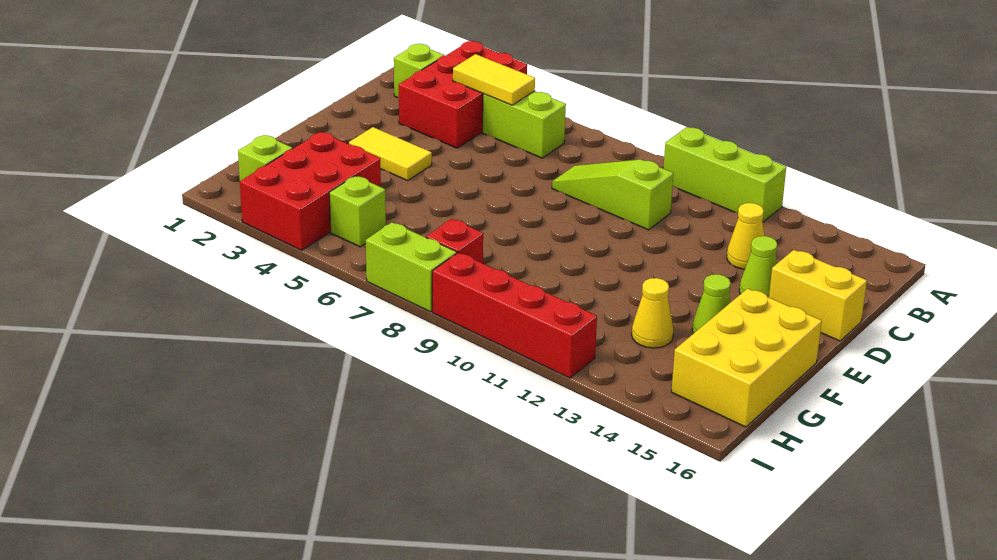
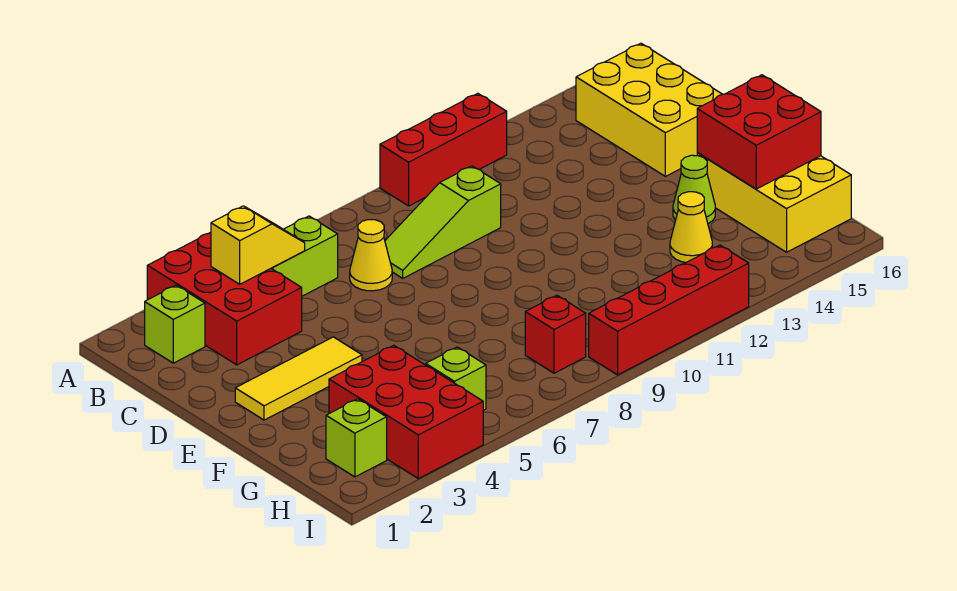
lime brick A10:A12 level 1 -> red brick A10:A12 level 1
yellow tile B4:B5 level 2 -> yellow slope B4:B5 level 2 top 4
yellow cone C13 level 1 -> yellow cone C7 level 1
lime cone D14 level 1 -> none
yellow brick D15:D16 level 1 -> yellow brick B15:D16 level 1
yellow tile E3:E4 level 1 -> yellow tile E2:E4 level 1
none -> red brick F15:G16 level 2
lime brick I7:I8 level 1 -> none

